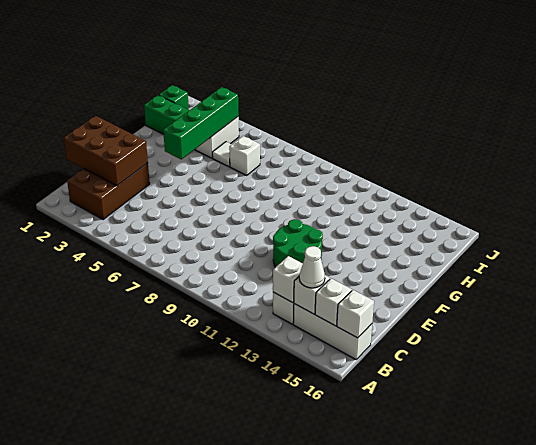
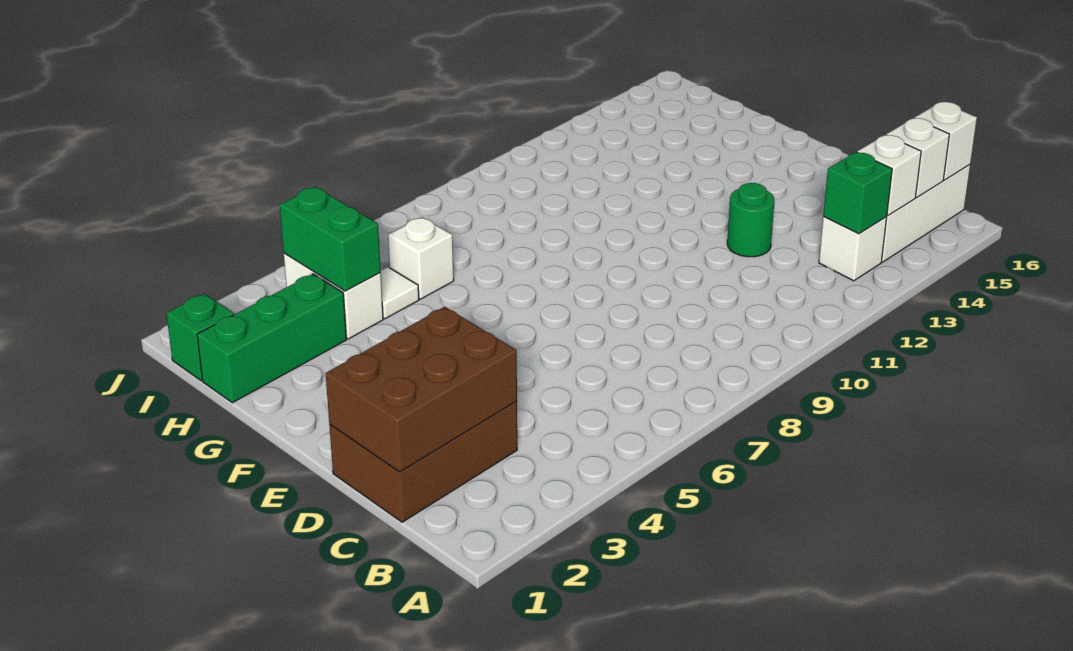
brown brick B2:D3 level 1 -> brown brick C1:D3 level 1
white brick B13 level 2 -> green brick B13 level 2
white cone B14 level 3 -> none
green round brick D11:E12 level 1 -> green round brick D12 level 1
green brick F4:I4 level 2 -> green brick H4:I4 level 2

